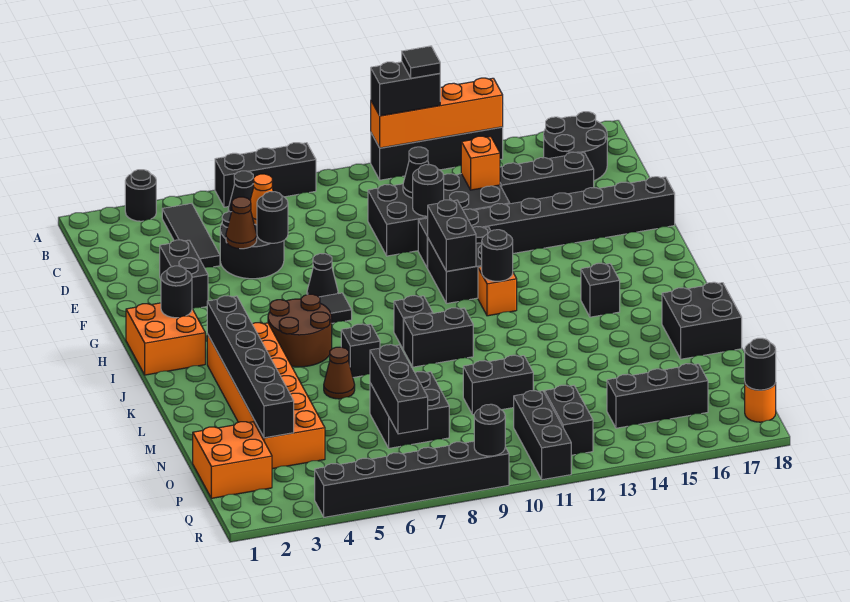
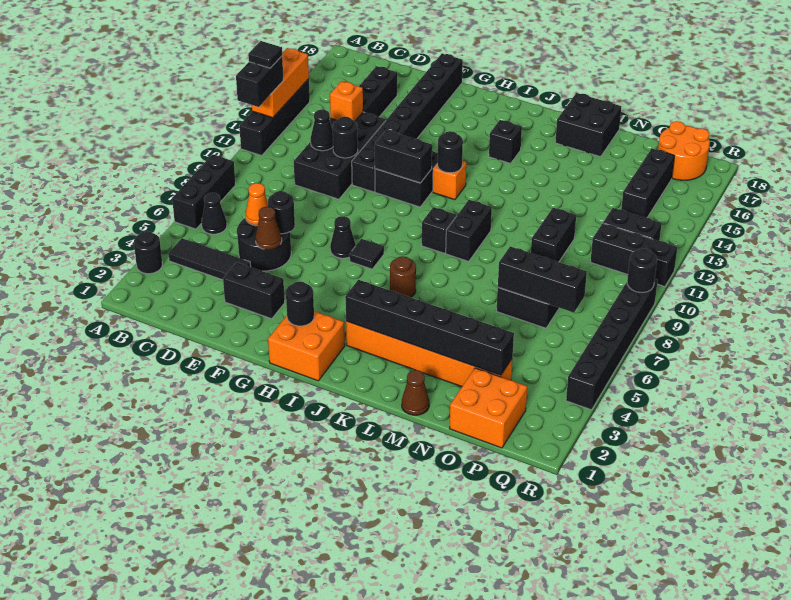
orange brick A11:A14 level 2 -> orange brick A12:A14 level 2
black round brick B16:C17 level 1 -> none
brown round brick I5:J6 level 1 -> brown round brick J6 level 1
orange brick J3:O4 level 1 -> orange brick J3:O3 level 1
black brick K7 level 1 -> none
brown cone L6 level 1 -> brown cone M1 level 1
orange round brick Q18 level 1 -> orange round brick P17:Q18 level 1
black round brick Q18 level 2 -> none

